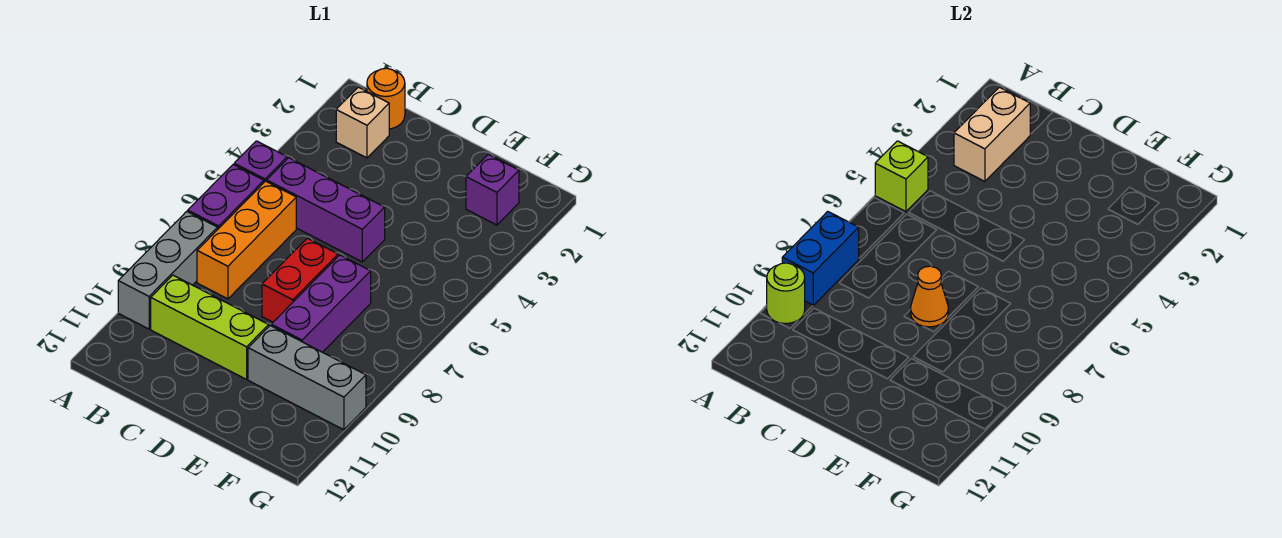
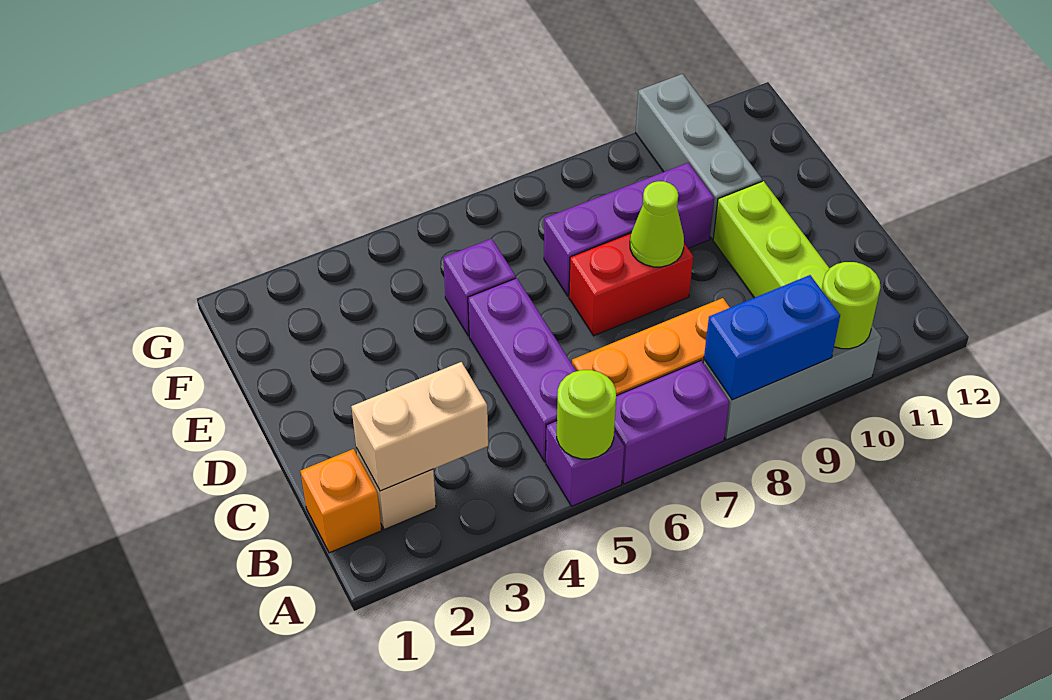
lime brick A5 level 2 -> lime round brick A5 level 2
orange round brick B1 level 1 -> orange brick B1 level 1
orange cone D8 level 2 -> lime cone D8 level 2
purple brick F2 level 1 -> purple brick E5 level 1

